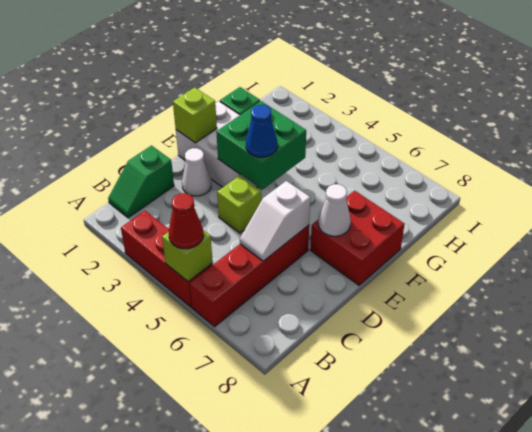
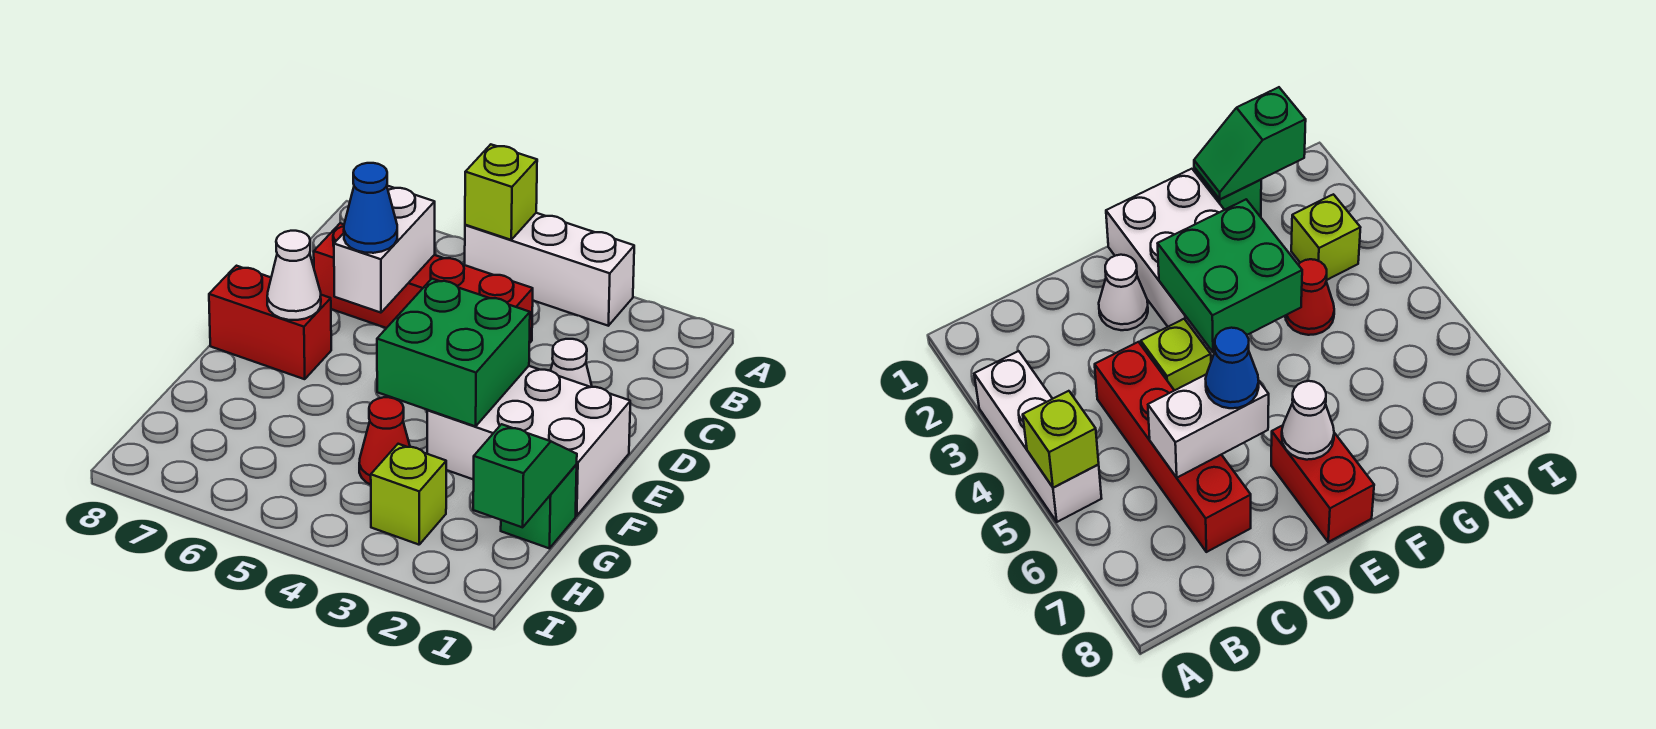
red brick A3:A5 level 1 -> white brick A3:A5 level 1
red cone A5 level 3 -> red cone G4 level 1
red brick A6:D6 level 1 -> red brick C4:C7 level 1
green slope B1:C1 level 1 top C -> green slope G1:H1 level 2 top H
white slope C6:D6 level 2 top D -> white brick C6:D6 level 2
lime brick E1 level 2 -> lime brick H3 level 1
blue cone E4 level 3 -> blue cone D6 level 3
red brick E7:F8 level 1 -> red brick E7:E8 level 1

